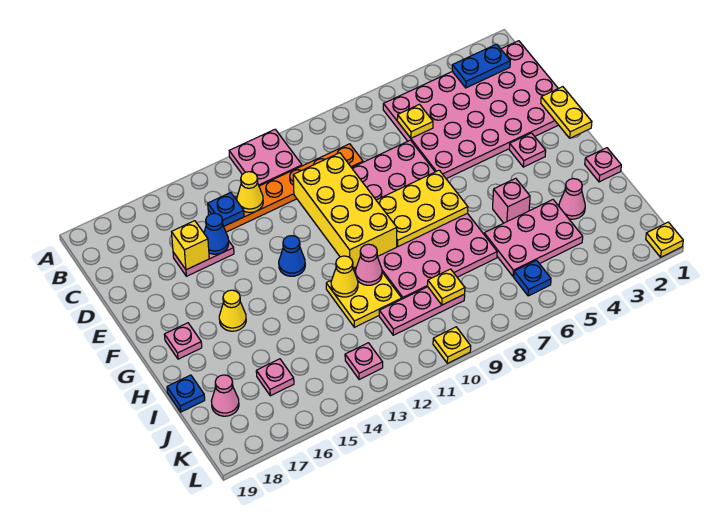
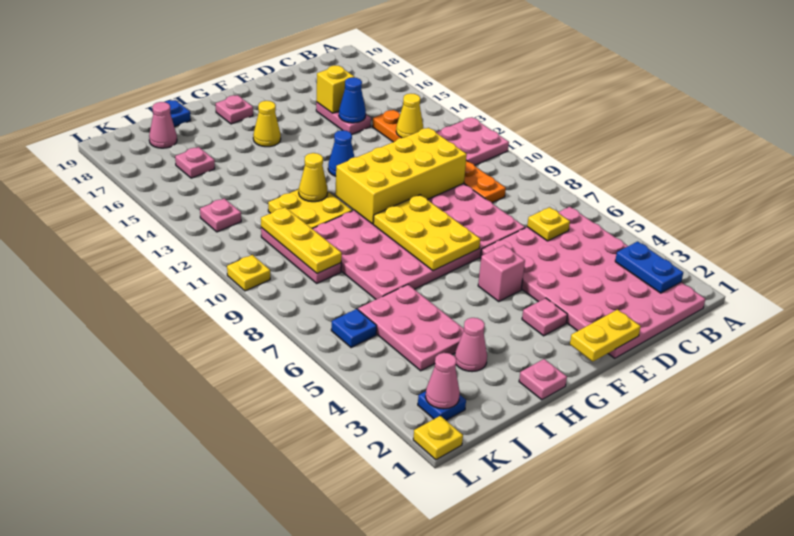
blue plate C14 level 2 -> blue plate K2 level 1
pink brick H5 level 1 -> pink brick F5 level 1
pink cone H11 level 2 -> pink cone K2 level 2
yellow plate J9 level 2 -> yellow plate J9:J11 level 2

